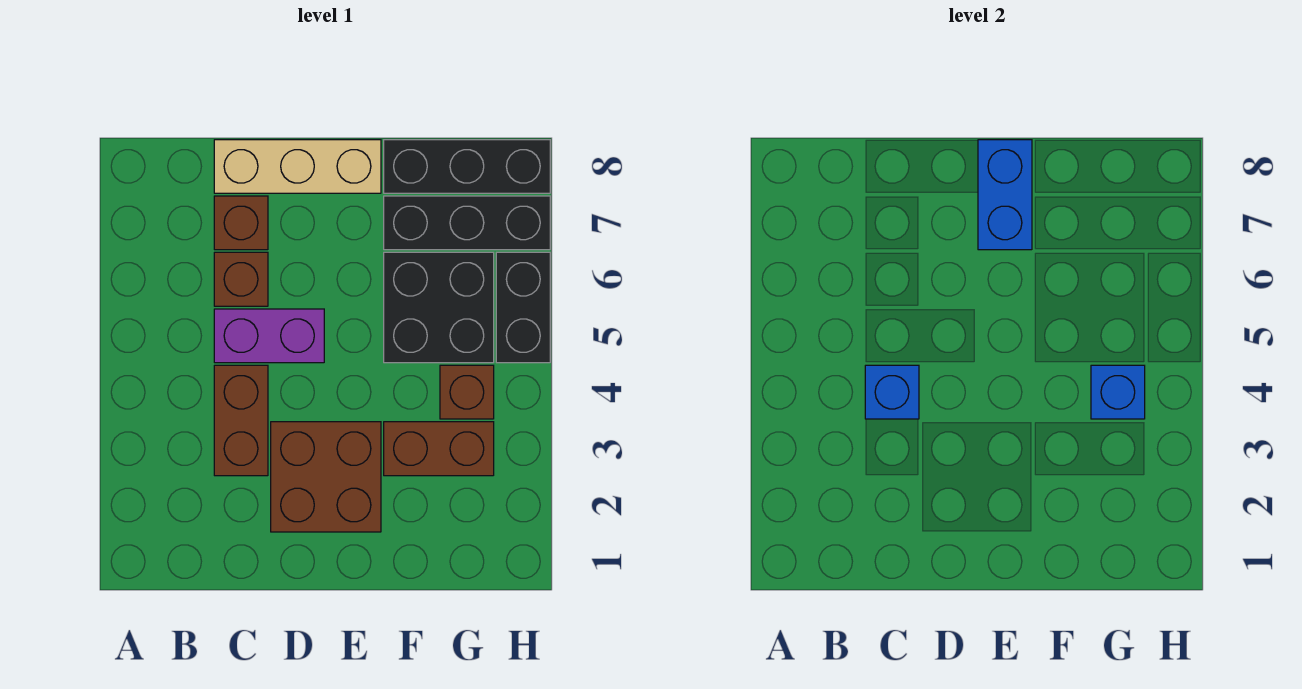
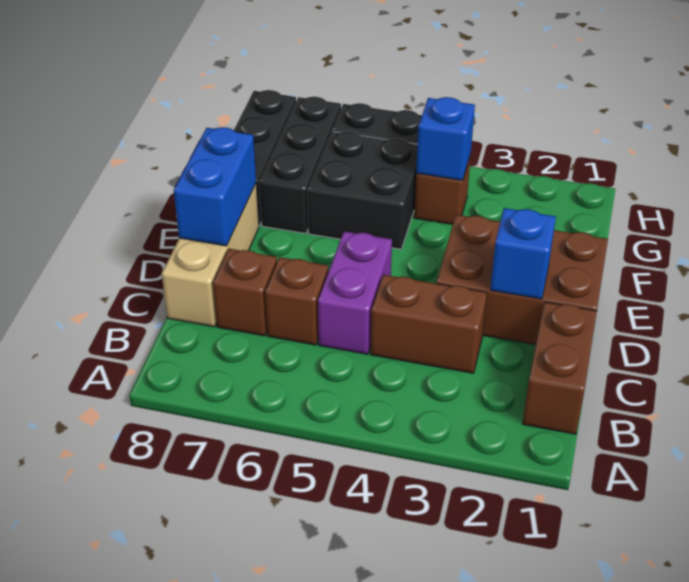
blue brick C4 level 2 -> blue brick D2 level 2
brown brick D2:E3 level 1 -> brown brick D1:E3 level 1
blue brick E7:E8 level 2 -> blue brick D8:E8 level 2
brown brick F3:G3 level 1 -> brown brick B1:C1 level 1

